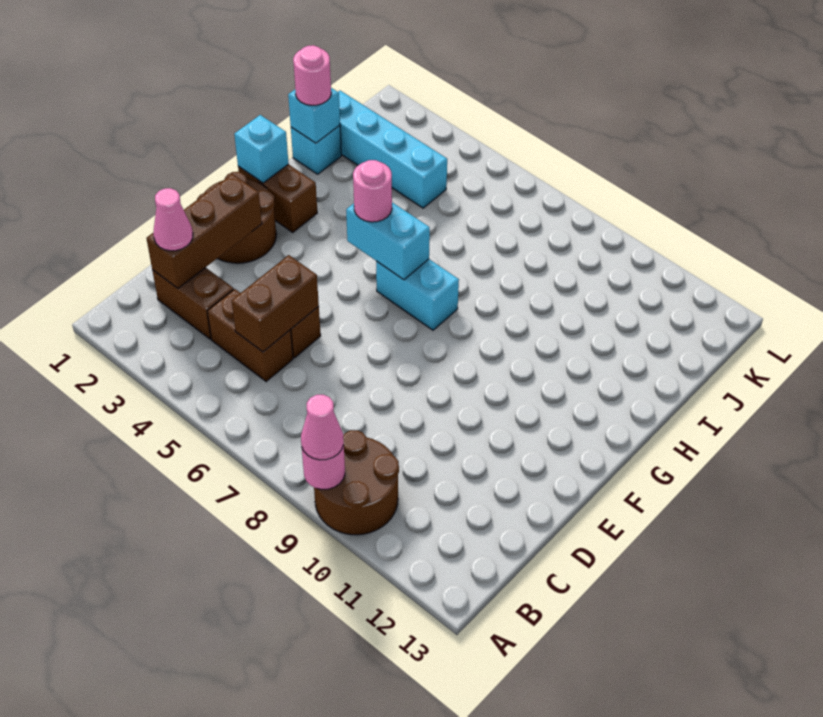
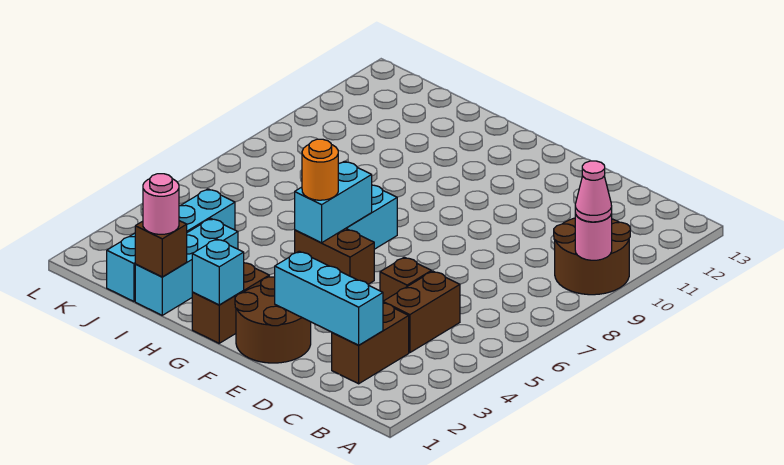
brown brick C2:E2 level 2 -> cyan brick C2:E2 level 2
pink cone C2 level 3 -> none
brown brick C5:D5 level 2 -> brown brick F5:G5 level 1
pink round brick G5 level 3 -> orange round brick G5 level 3
cyan brick I1 level 1 -> cyan brick I1:I3 level 1
cyan brick I1 level 2 -> brown brick I1 level 2

